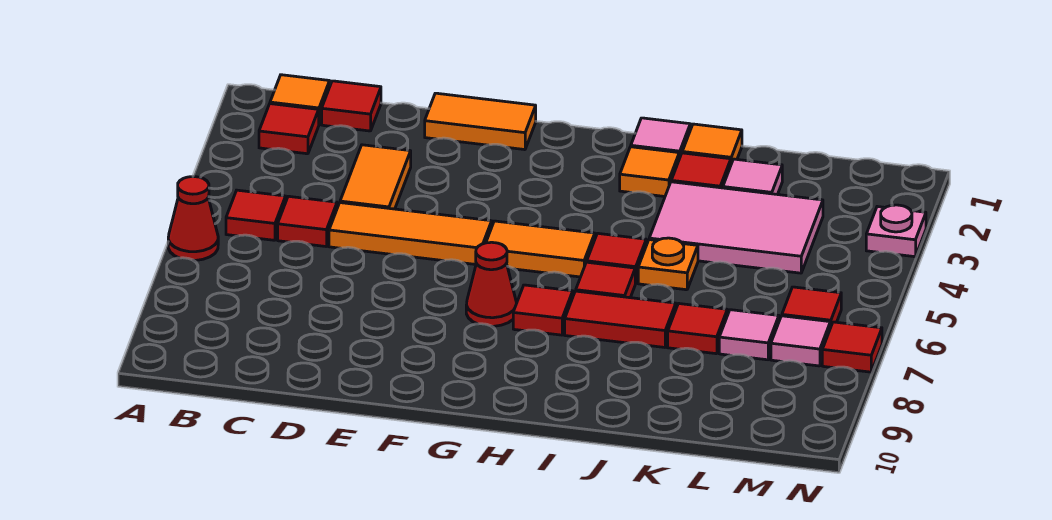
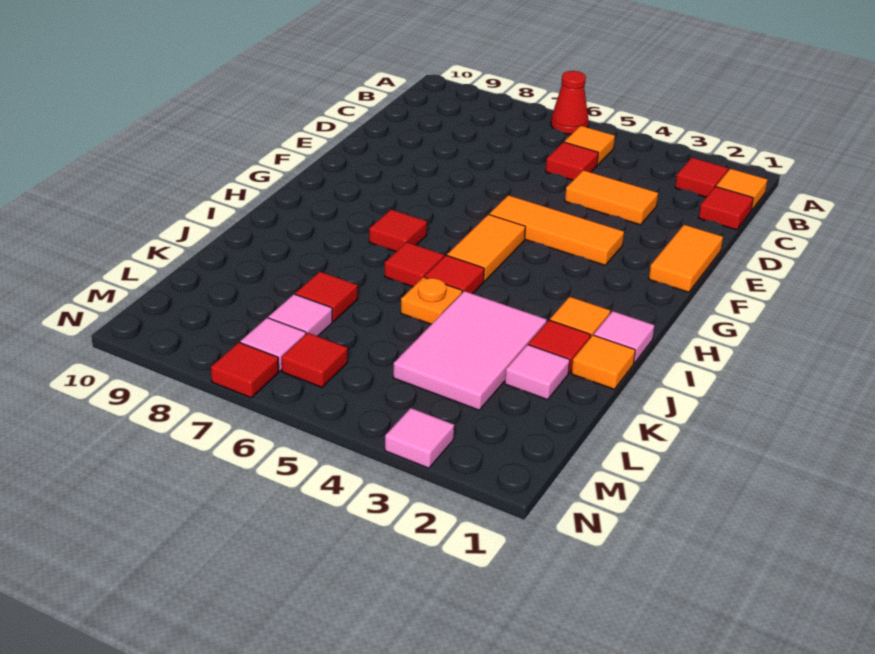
red tile B5 level 1 -> orange tile B5 level 1
orange tile D5:F5 level 1 -> orange tile F3:F5 level 1
red cone G7 level 1 -> none
red tile I7:J7 level 1 -> none
pink plate N3 level 1 -> pink tile N3 level 1

